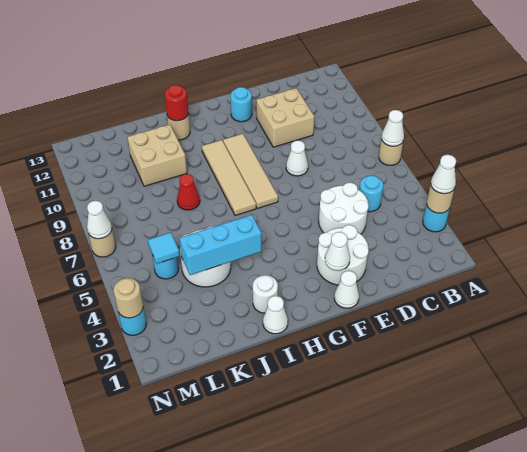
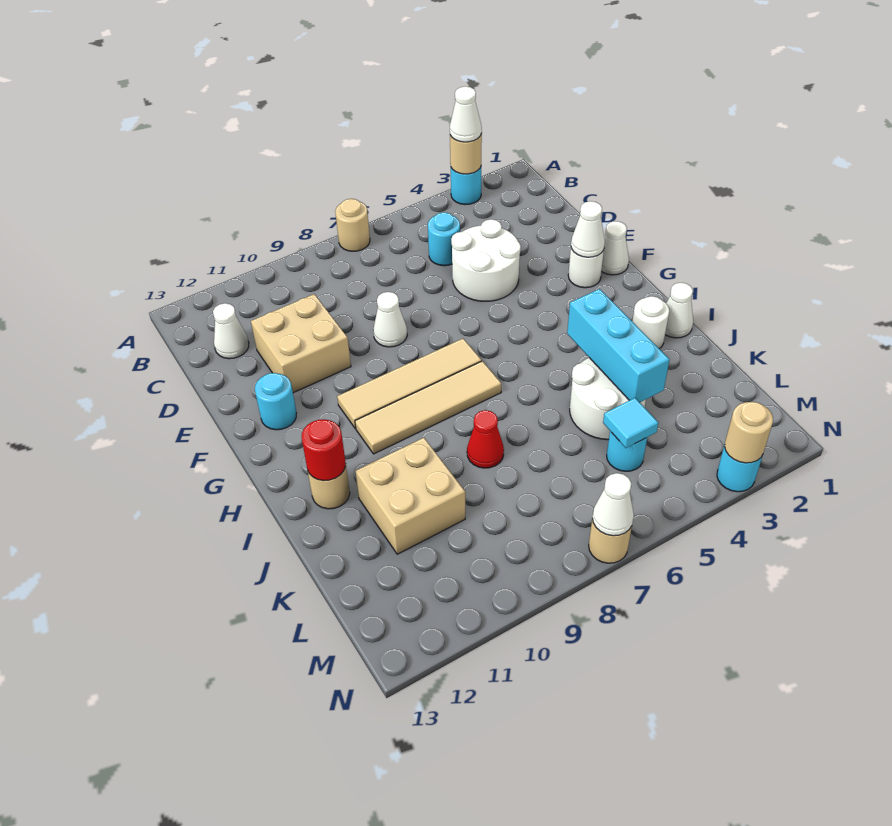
white cone A7 level 2 -> white cone C12 level 1
white round brick E2:F3 level 1 -> white round brick F2 level 1

